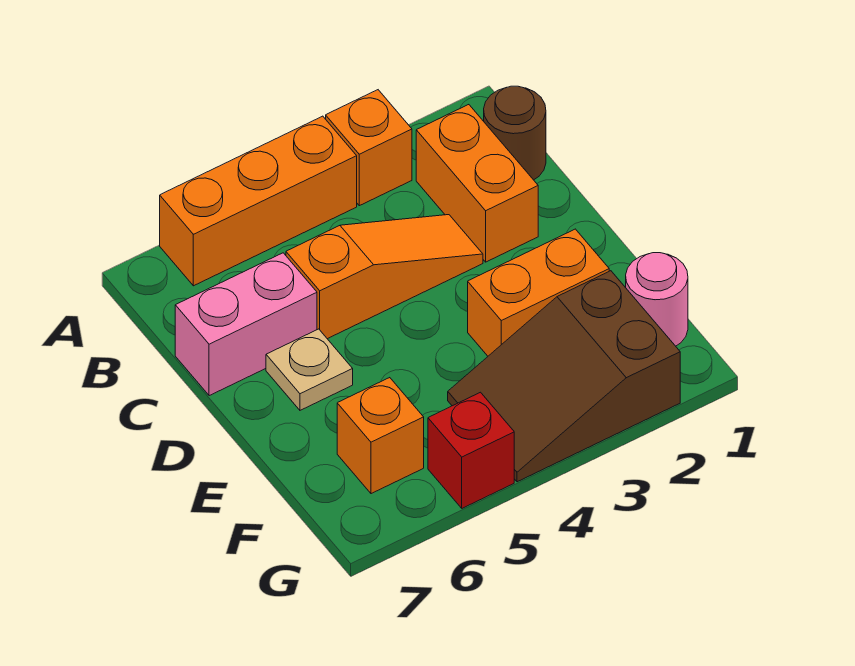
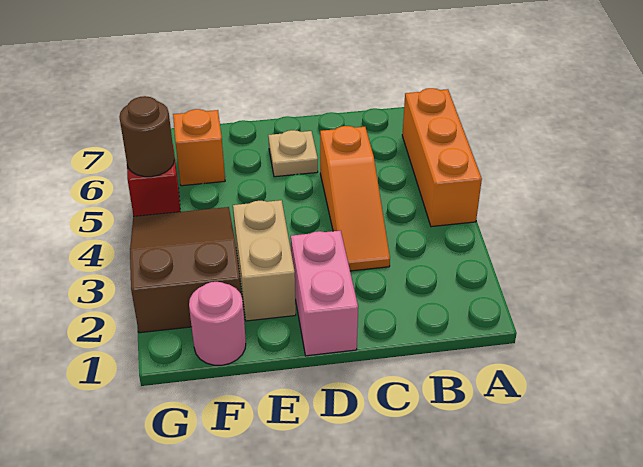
orange brick A3 level 1 -> none
brown round brick B1 level 1 -> brown round brick G5 level 2
orange brick B2:C2 level 1 -> none
pink brick C6:C7 level 1 -> pink brick D1:D2 level 1
orange brick E2:E3 level 1 -> tan brick E2:E3 level 1

